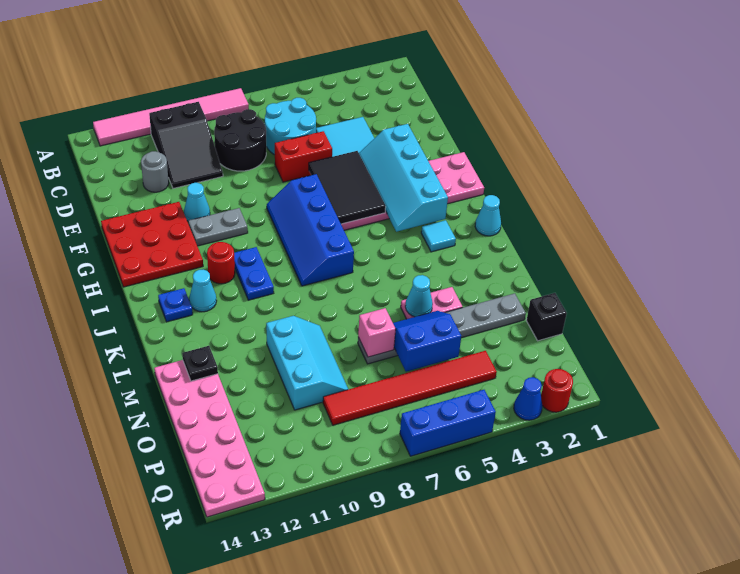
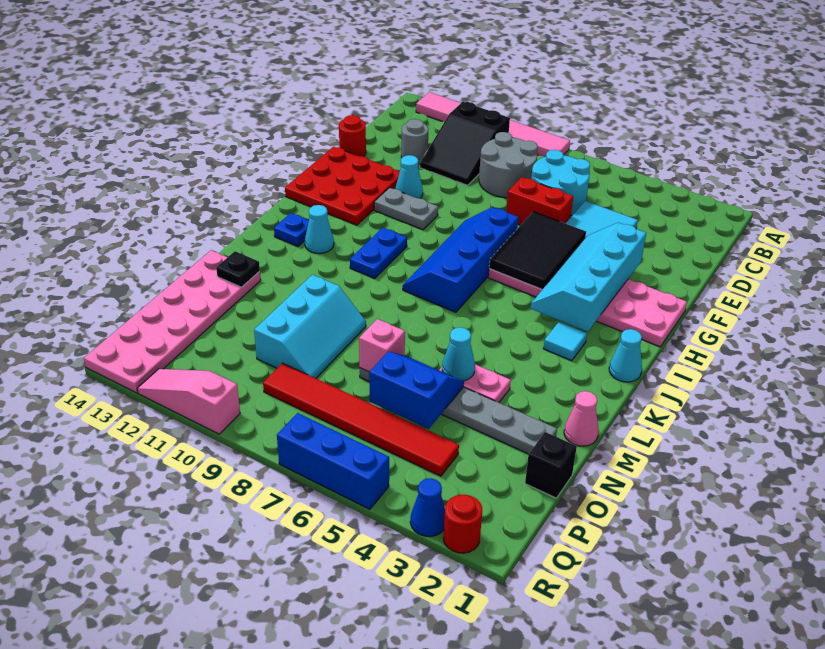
black round brick C8:D9 level 1 -> grey round brick C8:D9 level 1
red round brick I11 level 1 -> red round brick E14 level 1
none -> pink cone M1 level 1
none -> pink slope R10:R12 level 1 top 10

